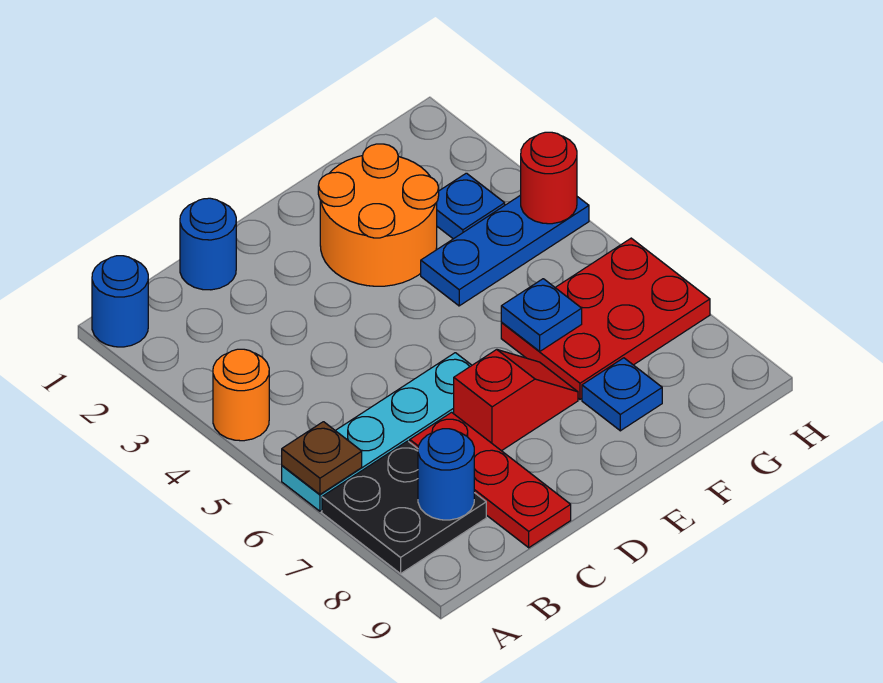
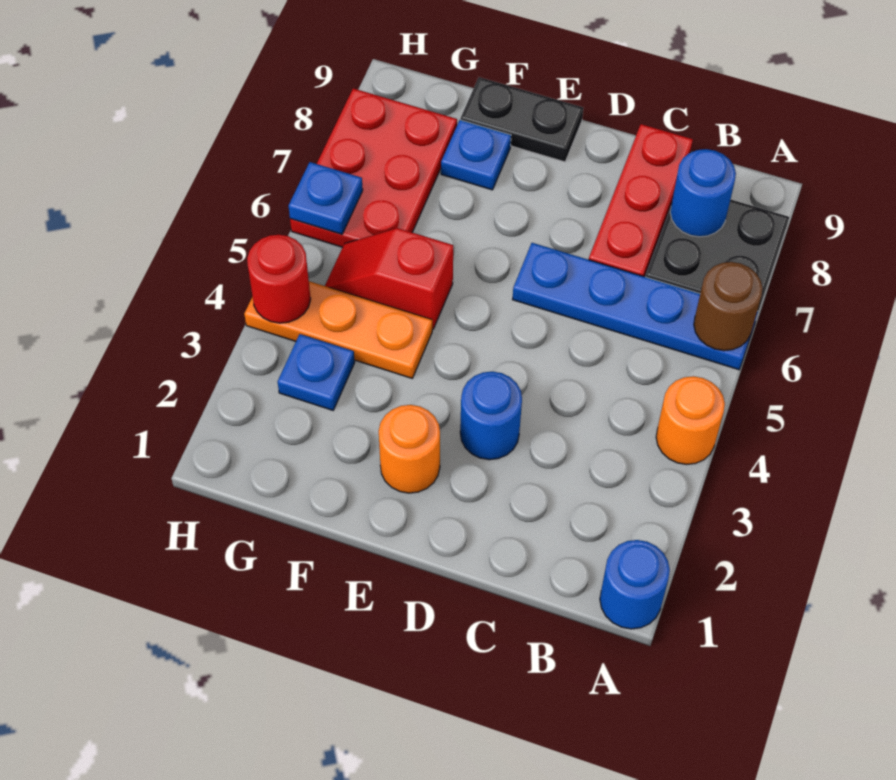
cyan plate A6:D6 level 1 -> blue plate A6:D6 level 1
brown plate A6 level 2 -> brown round brick A6 level 2
blue round brick C1 level 1 -> blue round brick D3 level 1
red slope D7:E7 level 1 top D -> red slope F5:G5 level 1 top F
orange round brick E2:F3 level 1 -> orange round brick E2 level 1
none -> black plate E9:F9 level 1
blue plate F4:H4 level 1 -> orange plate F4:H4 level 1
red plate F6:H7 level 1 -> red plate G6:H8 level 1
blue plate F6 level 2 -> blue plate H6 level 2

